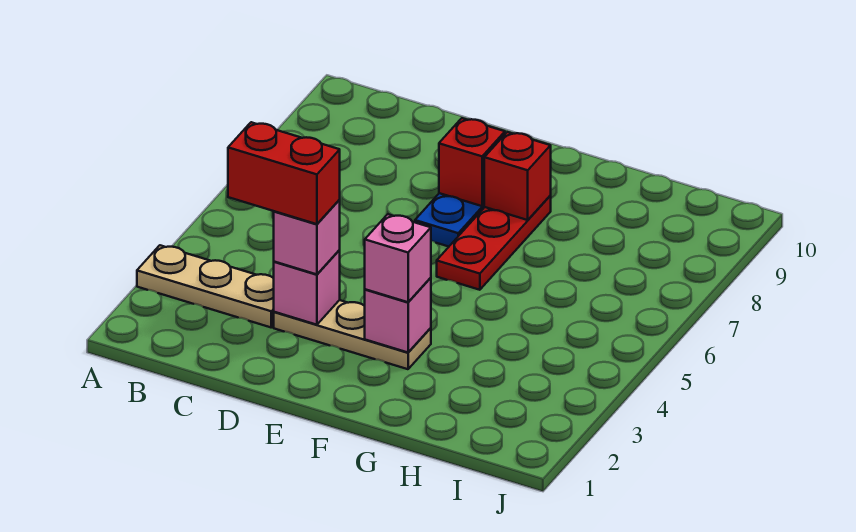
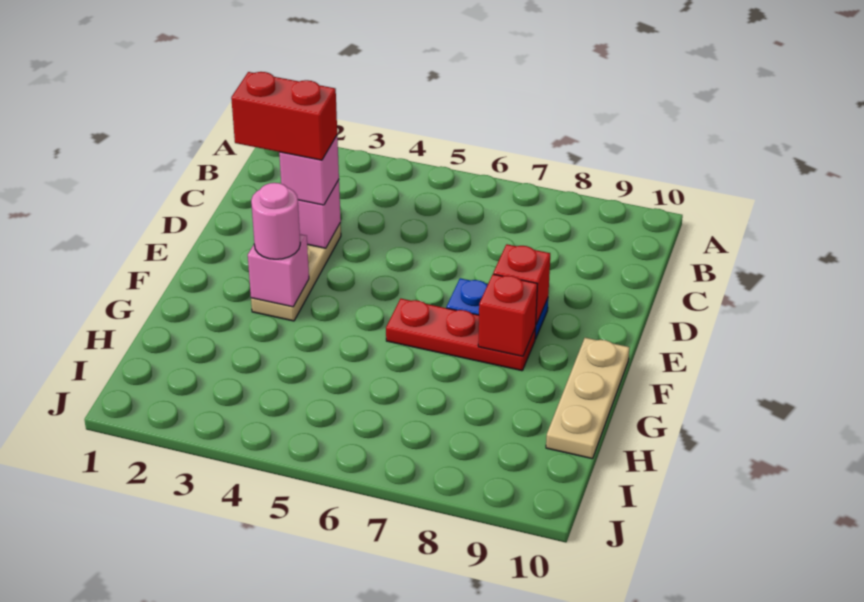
tan plate A3:C3 level 1 -> tan plate F10:H10 level 1
red brick C3:D3 level 4 -> red brick D2:D3 level 4
pink brick F3 level 3 -> pink round brick F3 level 3

